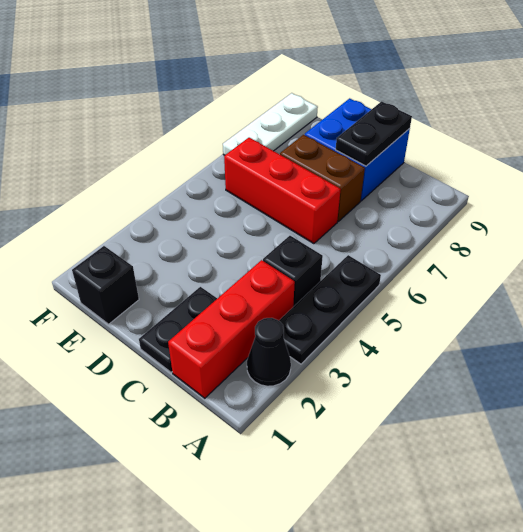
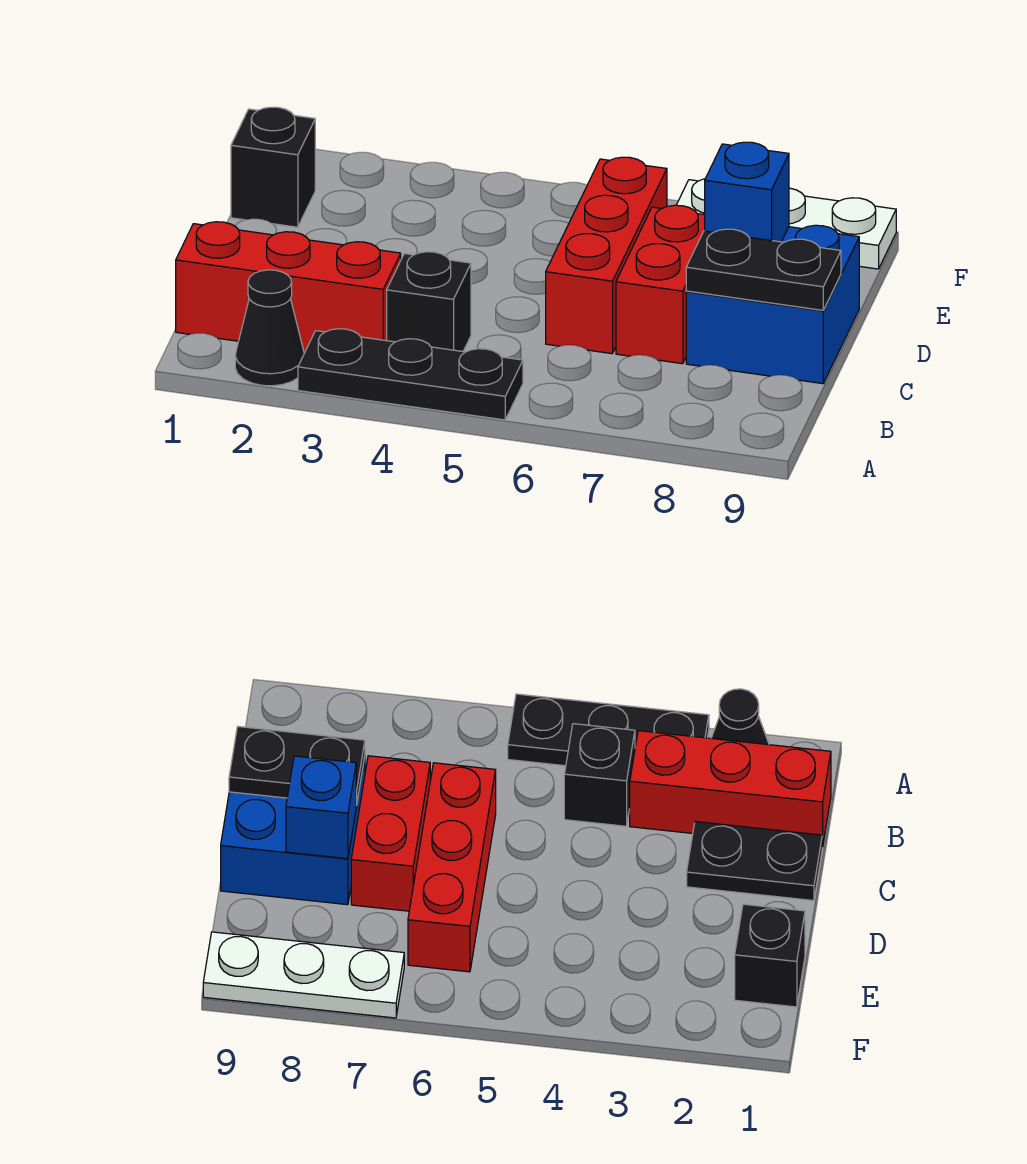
brown brick C7:D7 level 1 -> red brick C7:D7 level 1
none -> blue brick D8 level 2

